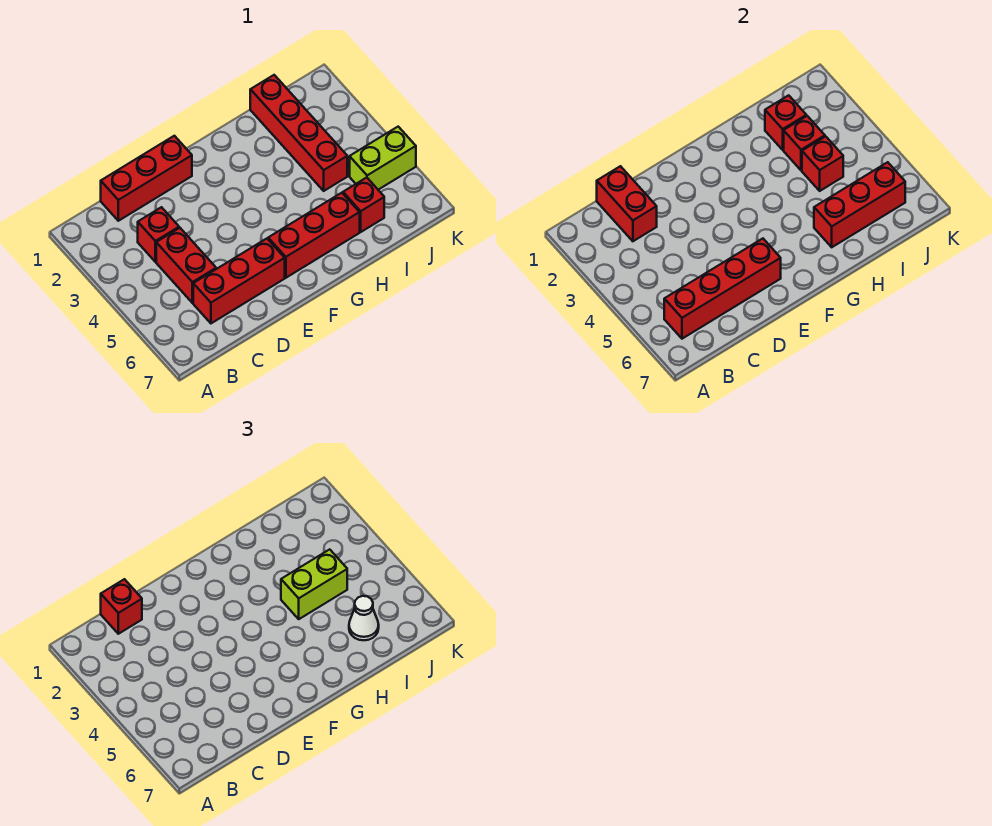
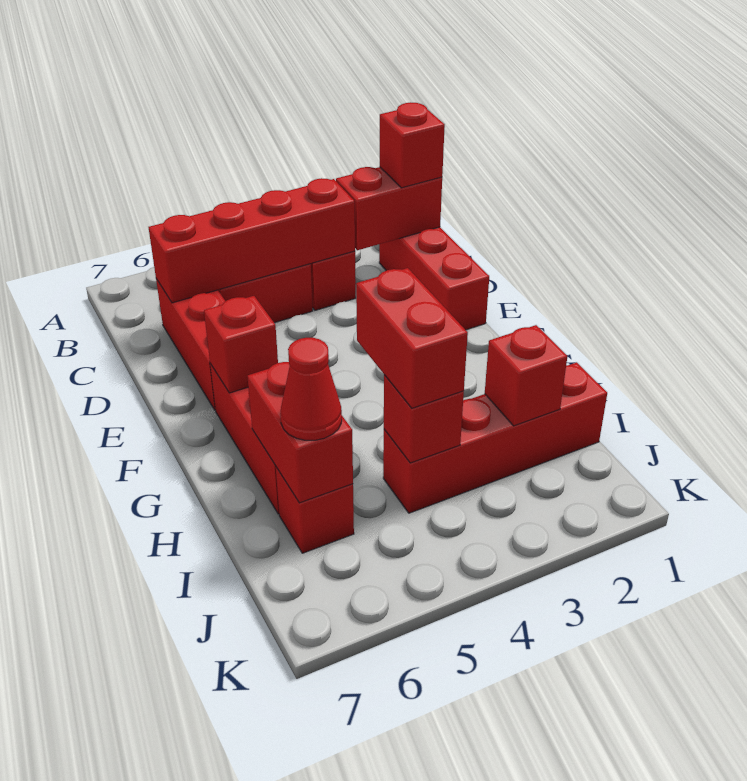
red brick B6:E6 level 2 -> red brick C3:C6 level 2
lime brick H4:I4 level 3 -> red brick H4:I4 level 3
red brick H6:J6 level 2 -> red brick H6:I6 level 2
red brick I3 level 2 -> red brick F6 level 2
white cone I6 level 3 -> red cone I6 level 3
lime brick J5:K5 level 1 -> none

